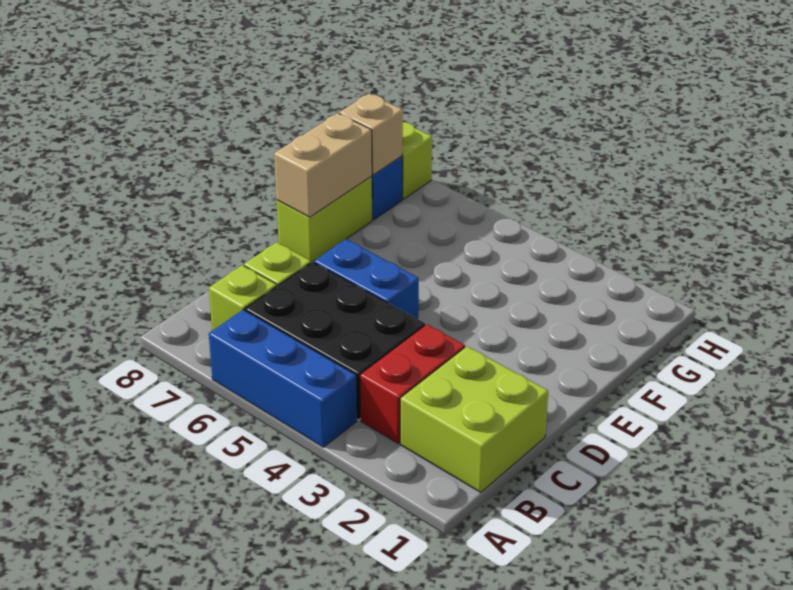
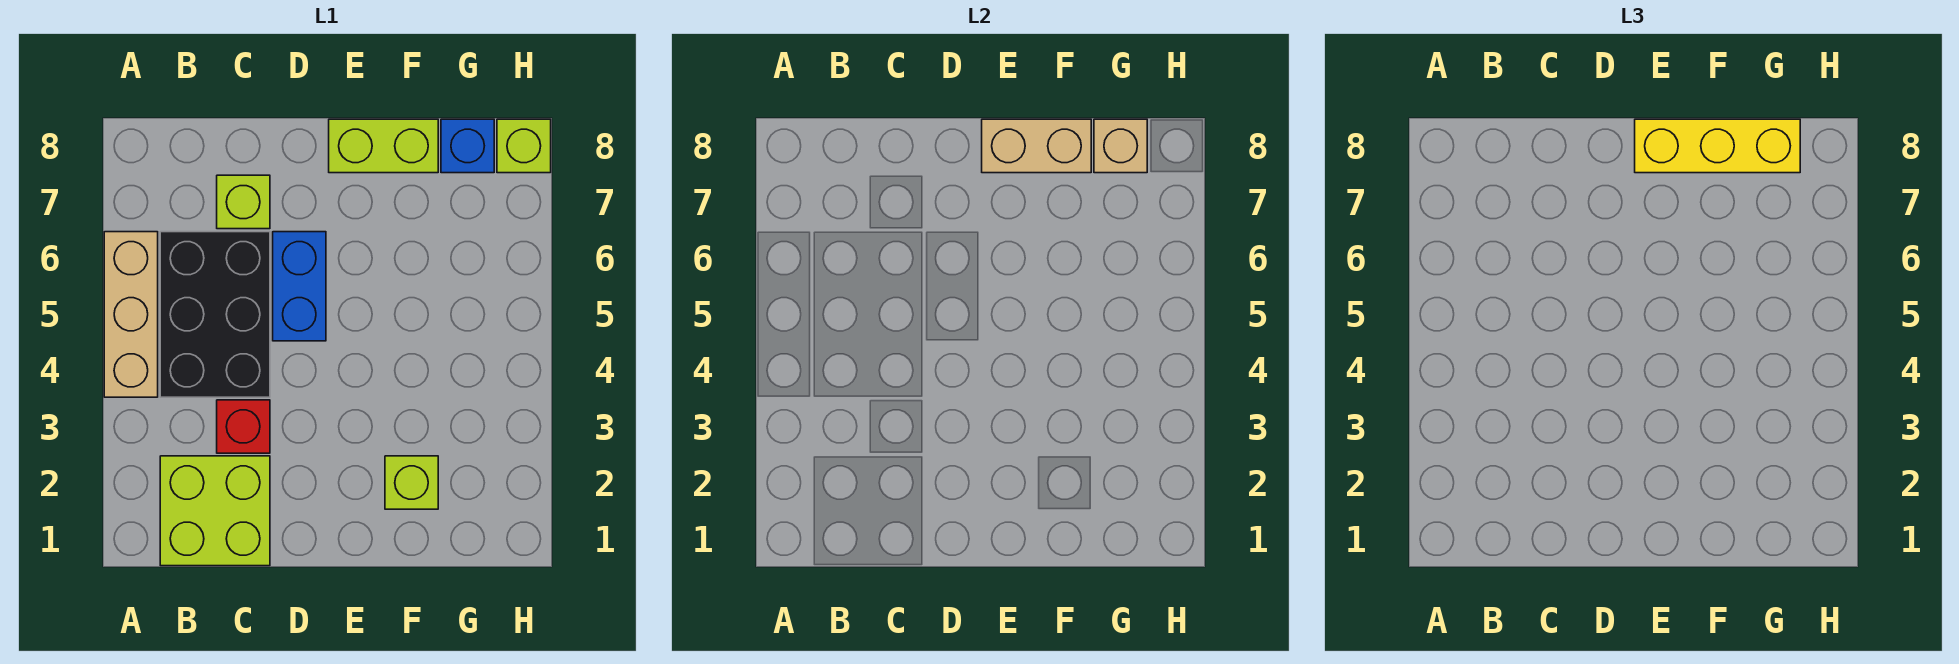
blue brick A4:A6 level 1 -> tan brick A4:A6 level 1
red brick B3:C3 level 1 -> red brick C3 level 1
lime brick B7 level 1 -> lime brick F2 level 1
none -> yellow brick E8:G8 level 3

